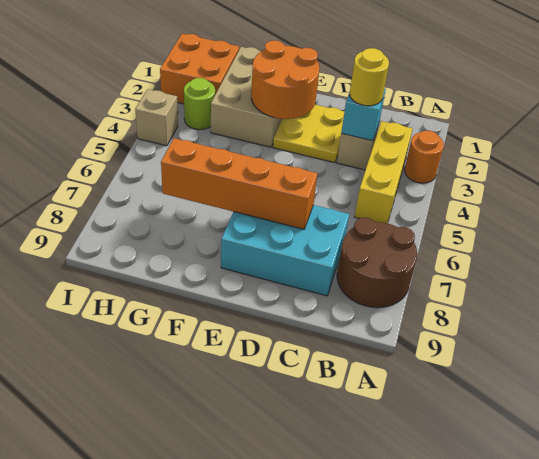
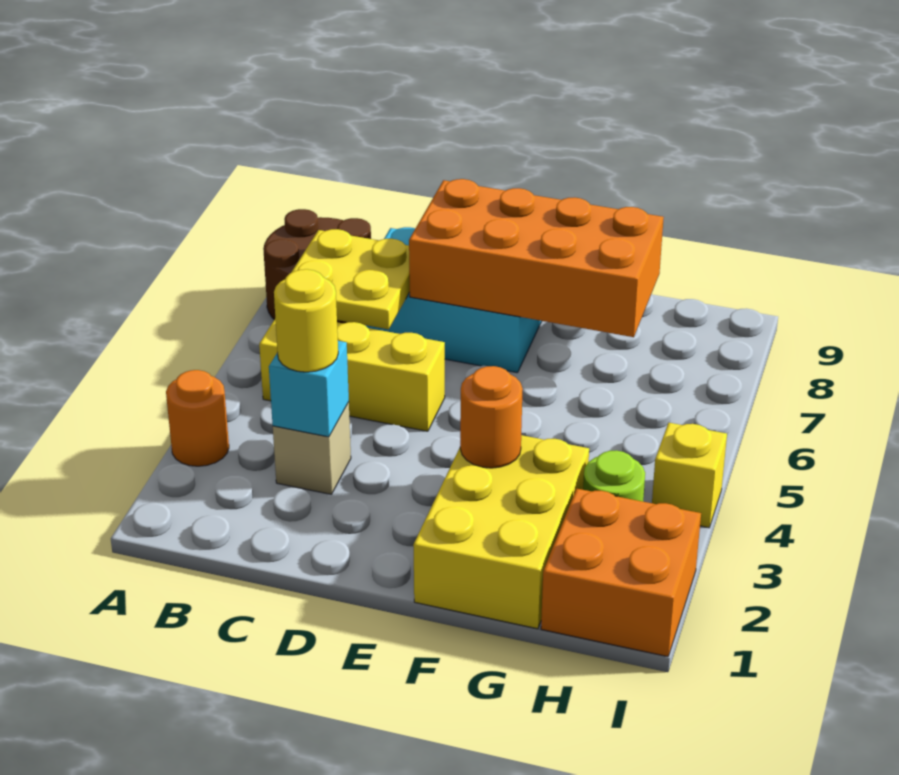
yellow brick B3:B5 level 1 -> yellow brick B5:D5 level 1
yellow plate D2:E3 level 1 -> yellow plate B6:C7 level 2
orange brick D7:G7 level 2 -> orange brick D7:G8 level 2
orange round brick E2:F3 level 2 -> orange round brick F3 level 2
tan brick F1:G3 level 1 -> yellow brick F1:G3 level 1
tan brick I4 level 1 -> yellow brick I4 level 1

